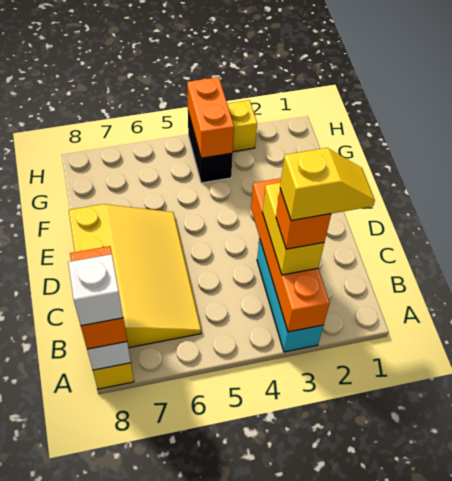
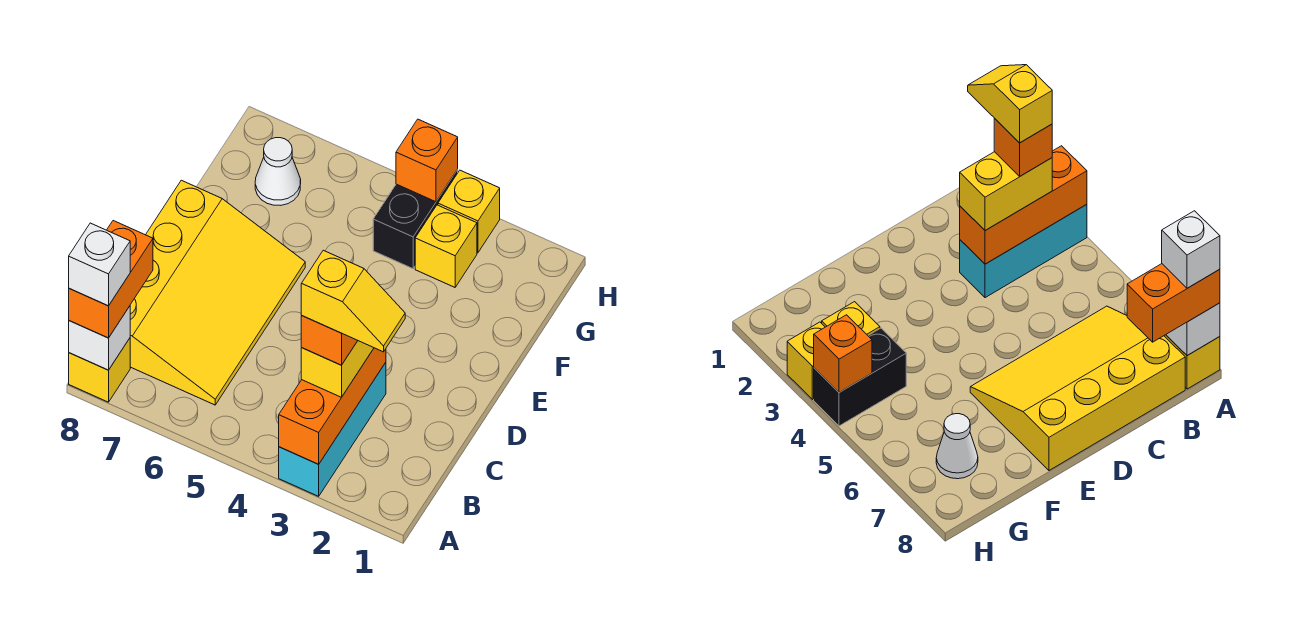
orange brick A3:D3 level 2 -> orange brick A3:C3 level 2
none -> yellow brick G3 level 1
orange brick G4:H4 level 2 -> orange brick H4 level 2
none -> white cone G7 level 1

